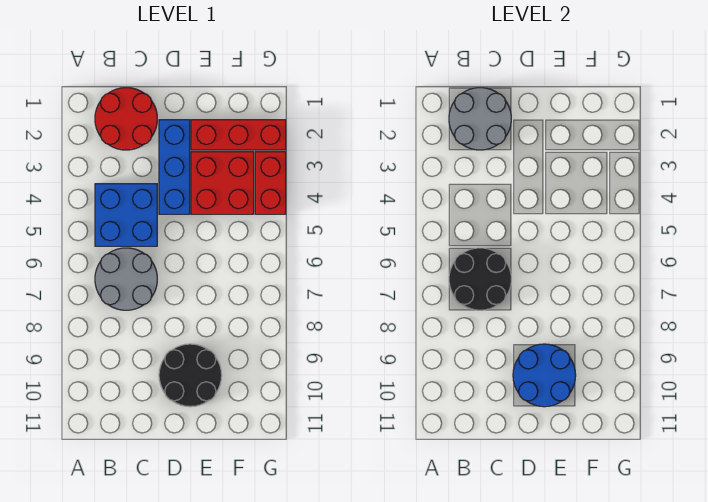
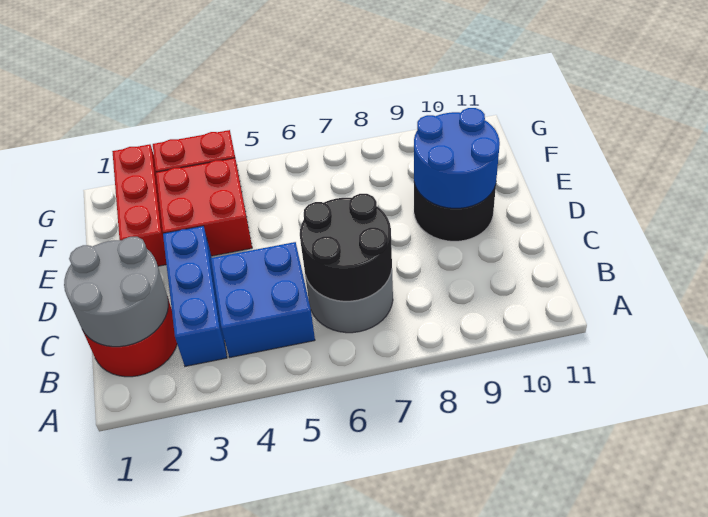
blue brick D2:D4 level 1 -> blue brick B3:D3 level 1

